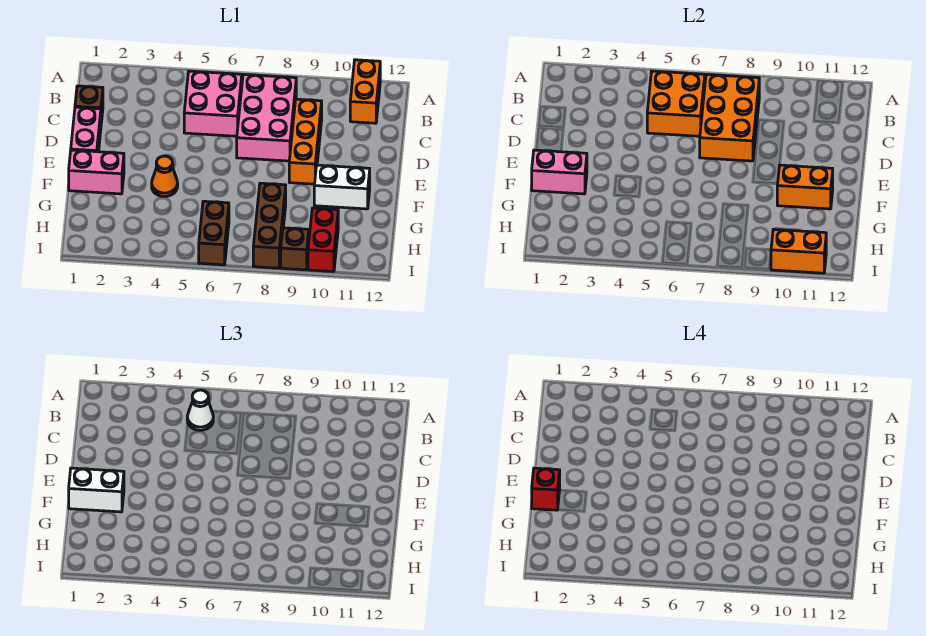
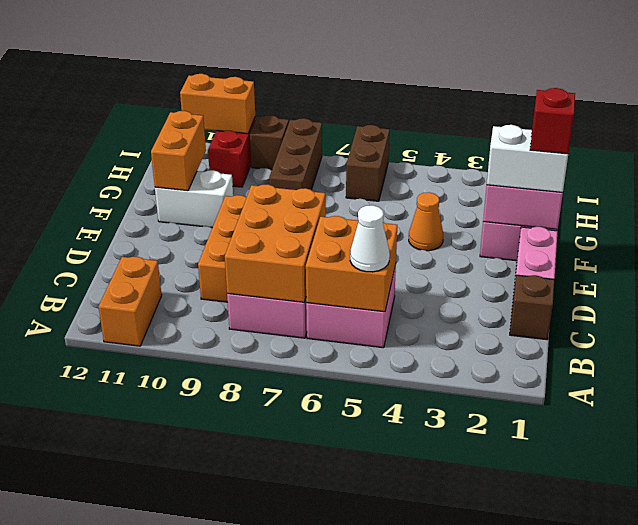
orange brick F10:F11 level 2 -> orange brick F11:G11 level 2

